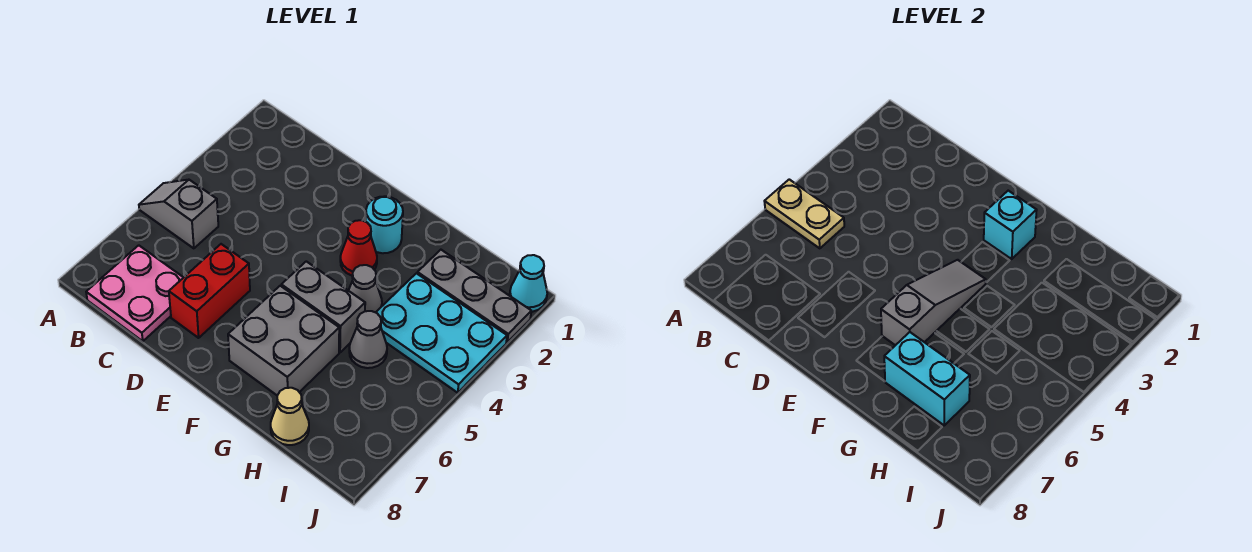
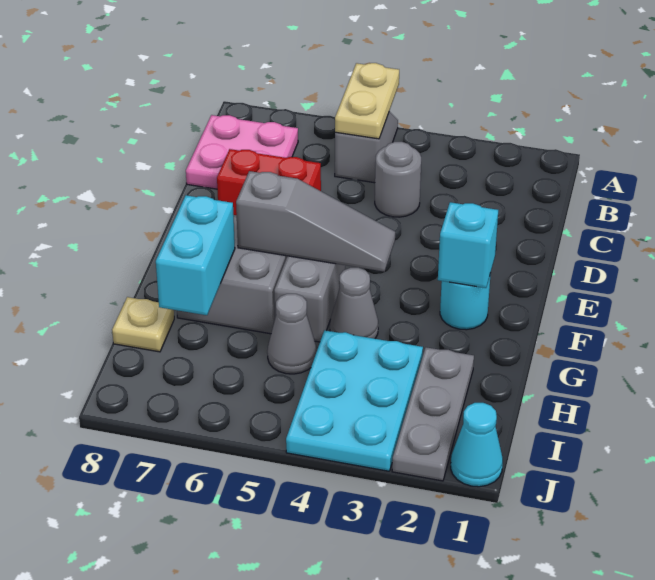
none -> grey round brick C4 level 1
red cone F3 level 1 -> none
tan cone H8 level 1 -> tan plate H8 level 1

